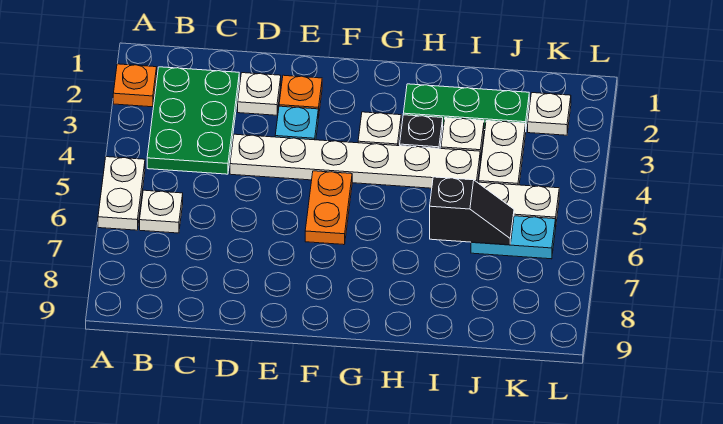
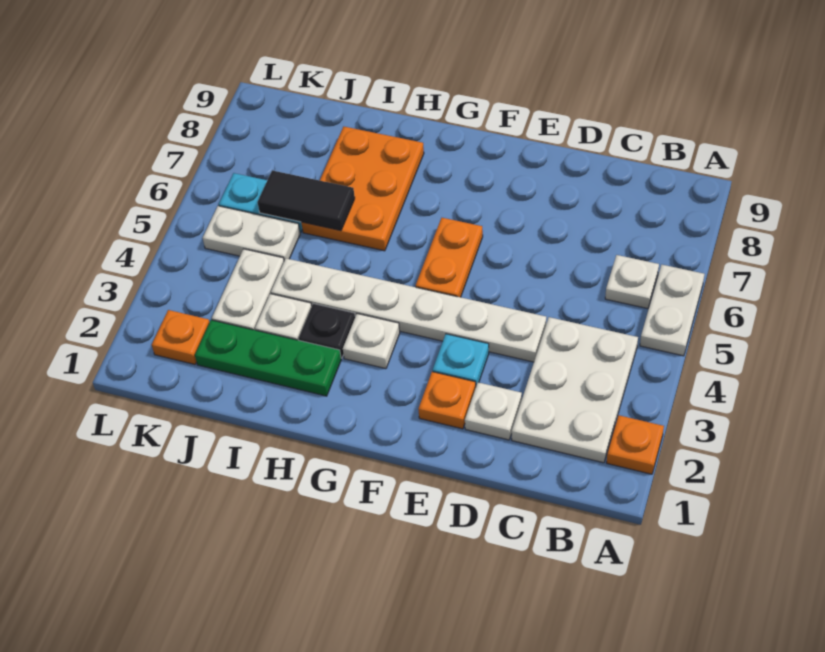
green plate B2:C4 level 1 -> white plate B2:C4 level 1
none -> orange plate H6:I8 level 1
black slope I6:J6 level 2 top I -> black tile I6:J6 level 2
white plate K2 level 1 -> orange plate K2 level 1

